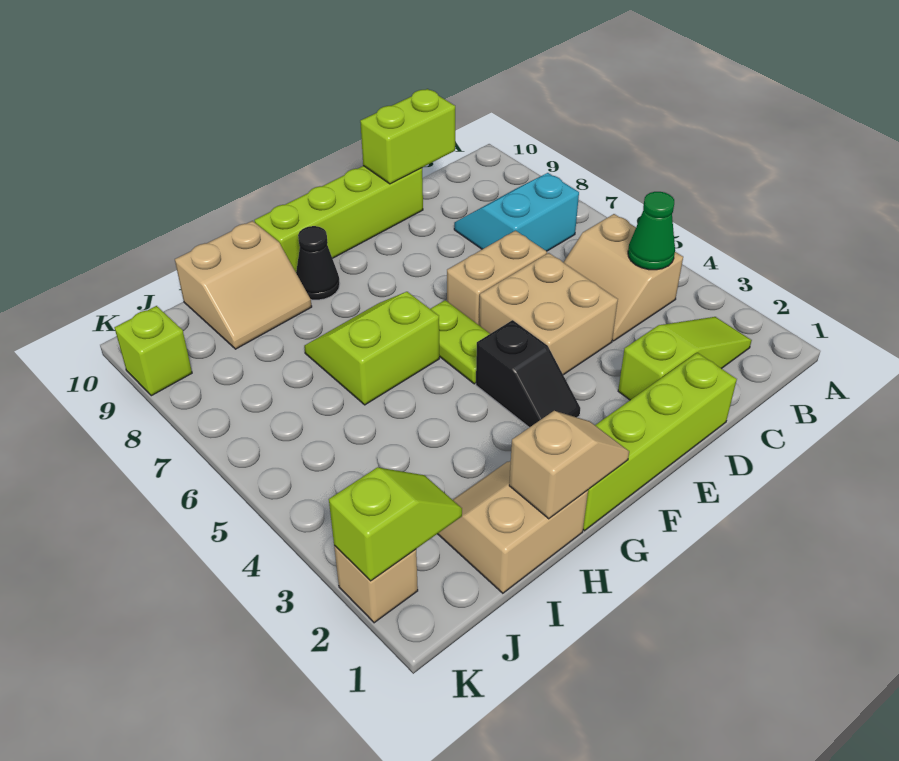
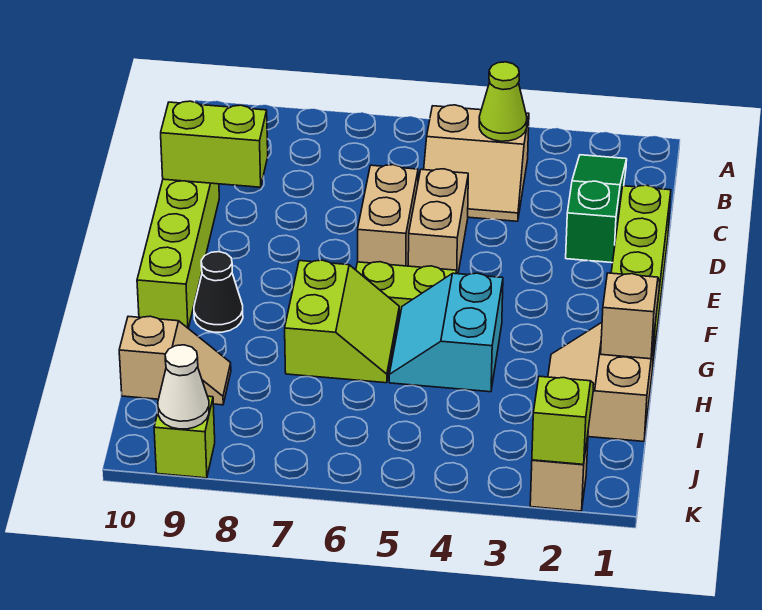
lime slope B2:D2 level 1 top D -> green slope B2:D2 level 1 top D
green cone B4 level 2 -> lime cone B4 level 2
cyan slope B7:C8 level 1 top 7 -> cyan slope G4:H5 level 1 top 4
lime brick C10:D10 level 2 -> lime brick D9:D10 level 2
tan brick D4:E5 level 1 -> tan brick D5:E5 level 1
black slope F3:F4 level 1 top 4 -> none
lime slope G6:H7 level 1 top 6 -> lime slope G6:H7 level 1 top 7
tan slope H9:I10 level 1 top 10 -> tan slope I9:I10 level 1 top 10
none -> white cone K9 level 2

